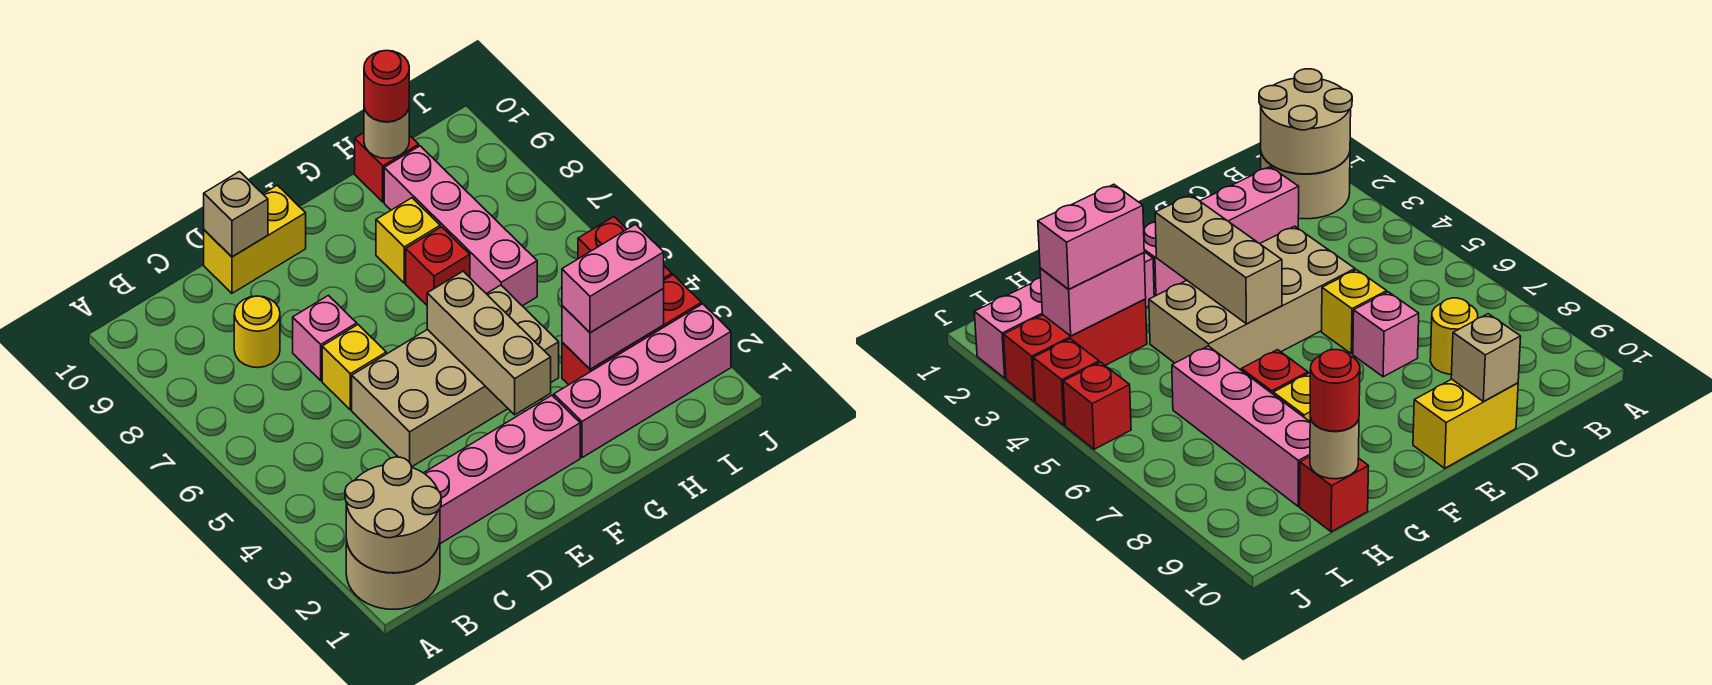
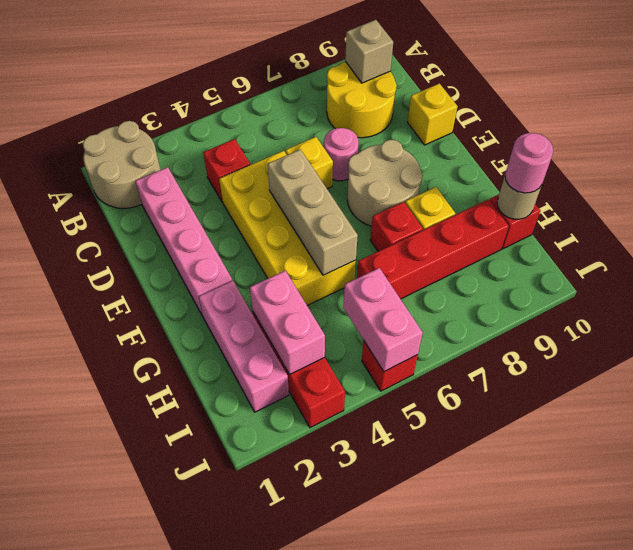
tan round brick A1:B2 level 2 -> tan round brick E7:F8 level 1
yellow round brick C8 level 1 -> yellow round brick B8:C9 level 1
tan brick D4:G5 level 1 -> yellow brick D4:G5 level 1
pink brick D7 level 1 -> pink round brick D7 level 1
yellow brick D10:E10 level 1 -> yellow brick D10 level 1
tan brick D10 level 2 -> tan brick B9 level 2
tan brick F3:F5 level 2 -> tan brick E5:G5 level 2
pink brick G2:J2 level 1 -> pink brick G2:I2 level 1
pink brick H3:I3 level 3 -> pink brick I5:J5 level 2
pink brick H6:H9 level 1 -> red brick H6:H9 level 1
red round brick H10 level 3 -> pink round brick H10 level 3
red brick J4 level 1 -> red brick C4 level 1

